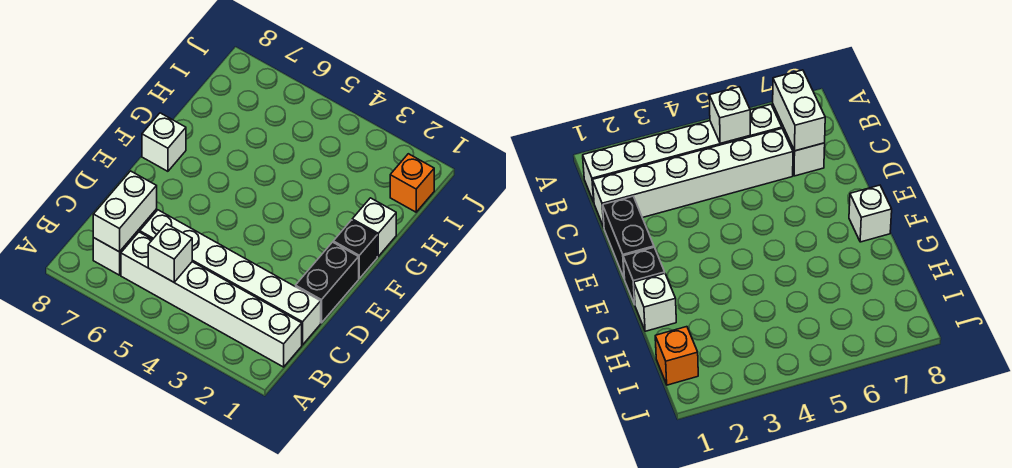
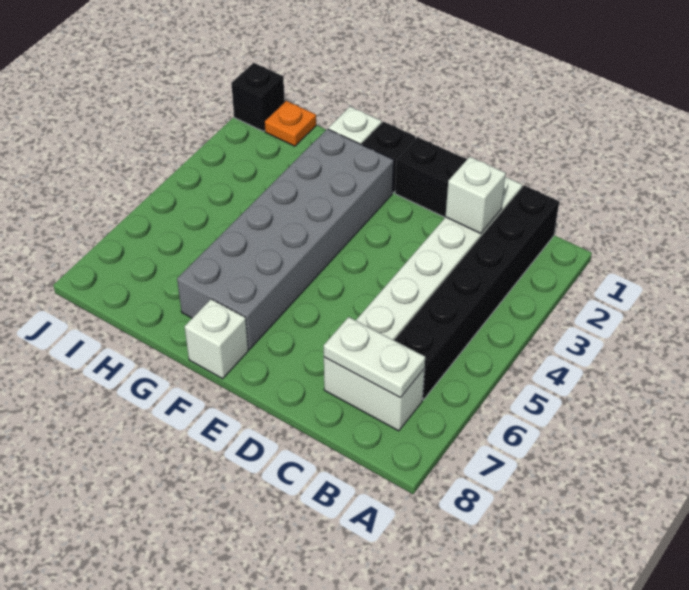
white brick B1:B6 level 1 -> black brick B1:B6 level 1
white brick B5 level 2 -> white brick C2 level 2
white brick B7:C7 level 2 -> white plate B7:C7 level 2
none -> grey brick F2:G7 level 1
orange brick I1 level 1 -> orange plate I1 level 1
none -> black brick J1 level 1

